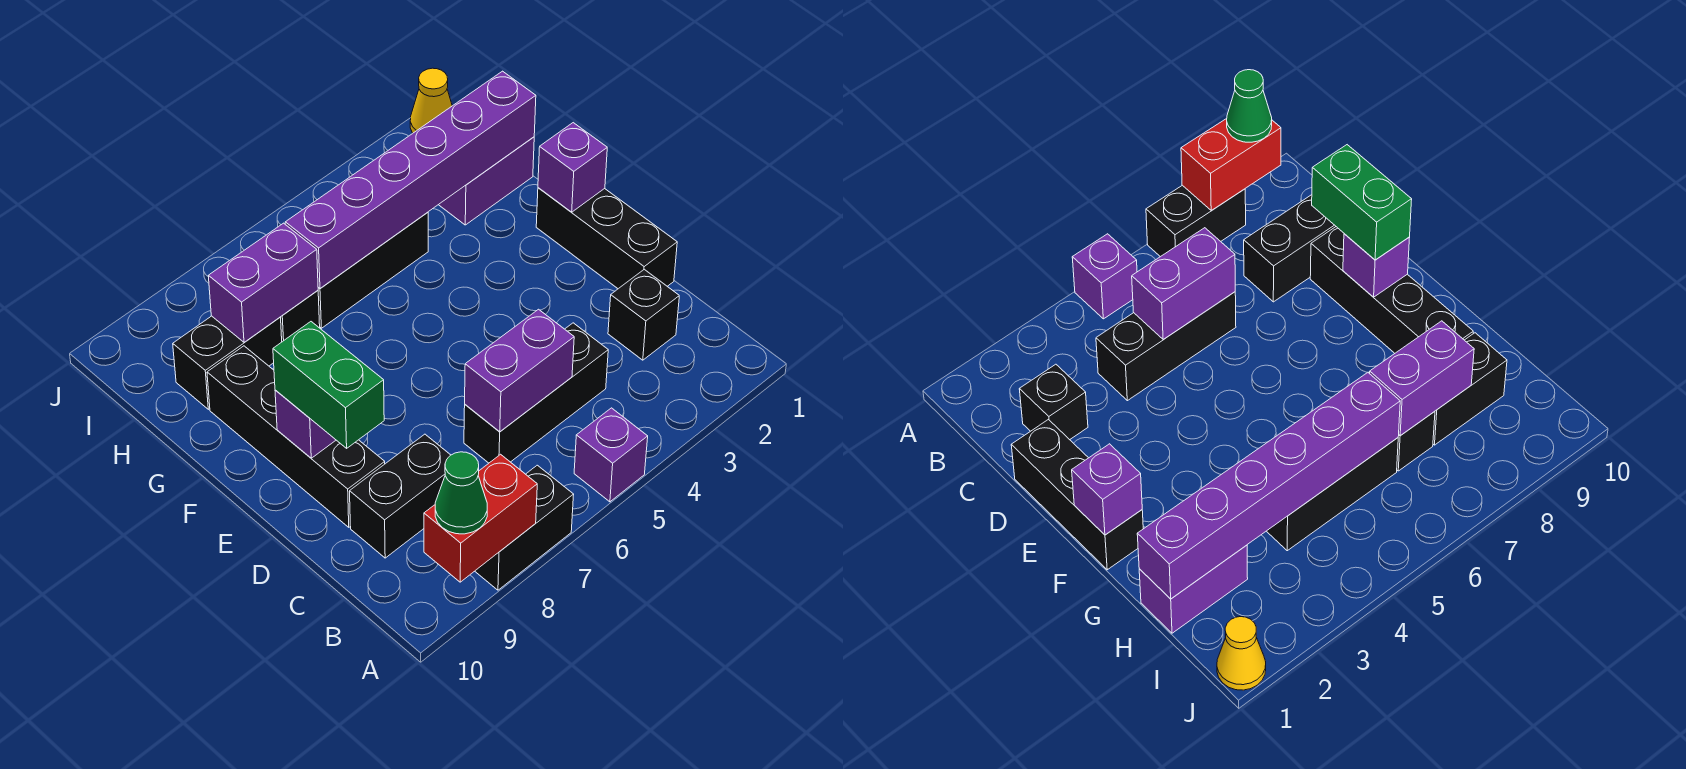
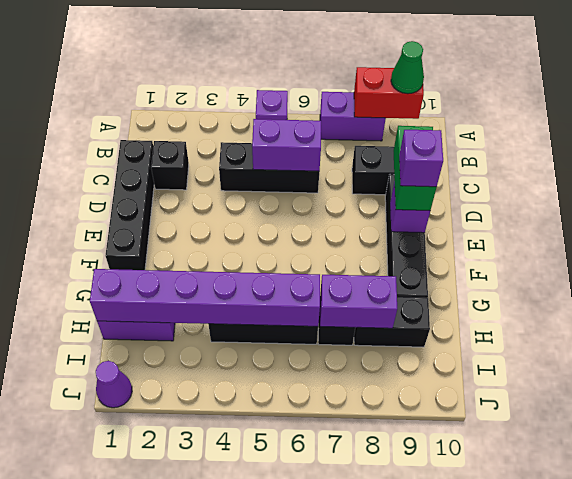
black brick A7:A8 level 1 -> purple brick A7:A8 level 1
black brick D1:F1 level 1 -> black brick C1:F1 level 1
purple brick F1 level 2 -> purple brick E9 level 4
yellow cone J1 level 1 -> purple cone J1 level 1

